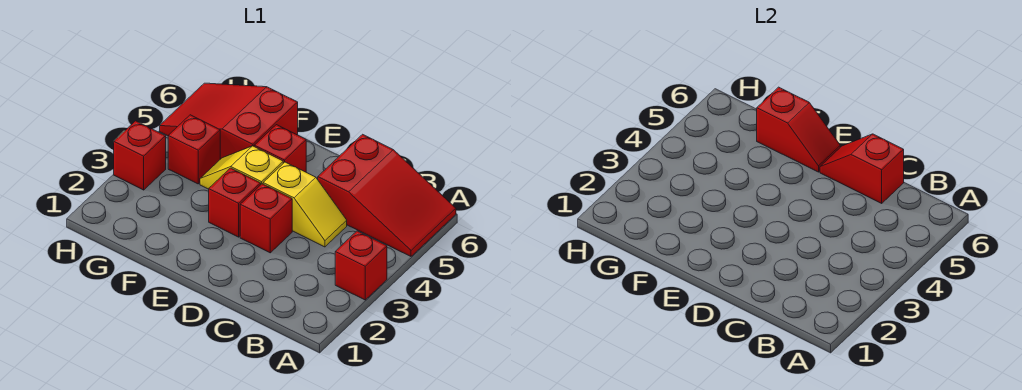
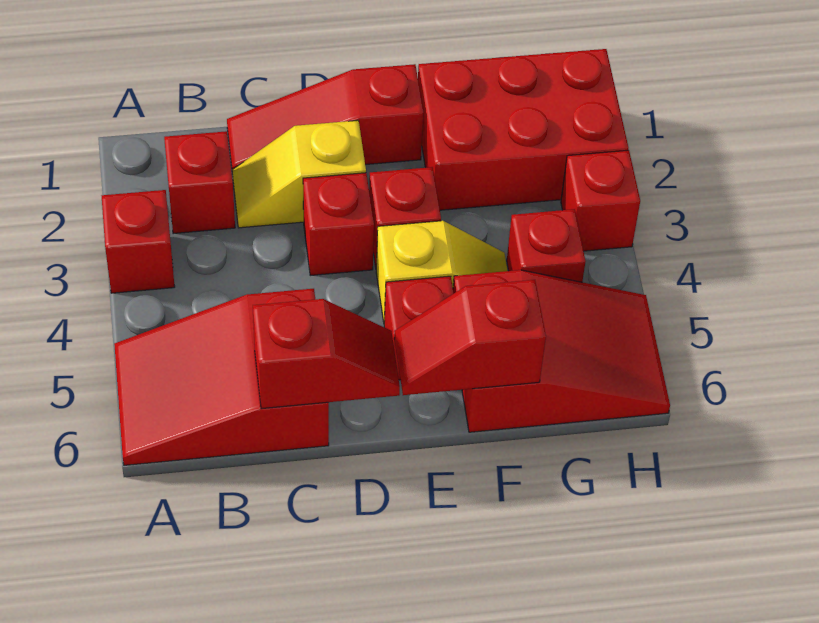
none -> red brick B2 level 1
none -> red slope C1:E1 level 1 top E
yellow slope C4:D4 level 1 top D -> yellow slope C2:D2 level 1 top D
none -> red brick F1:H2 level 1

